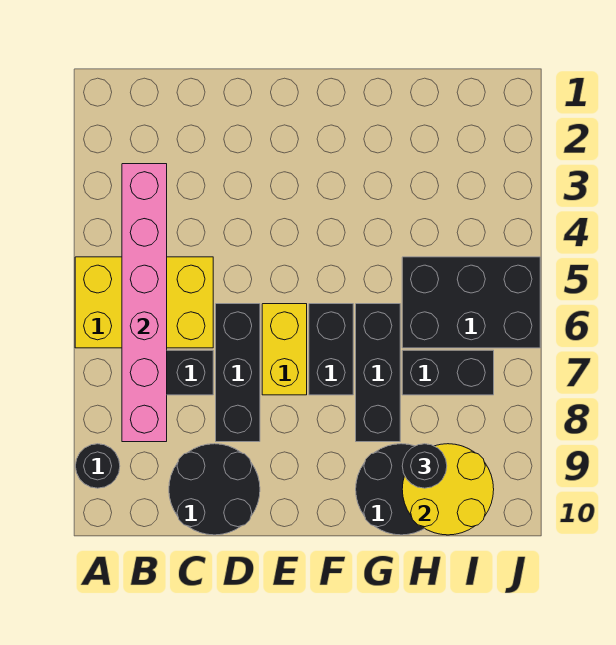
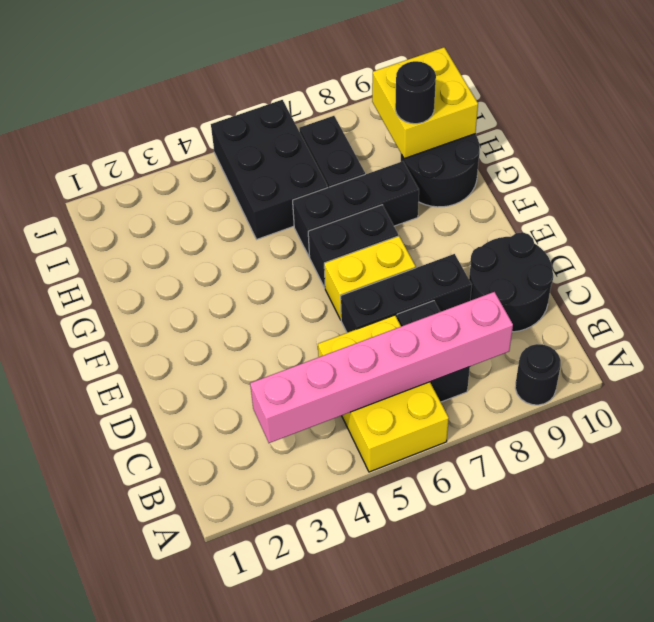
yellow round brick H9:I10 level 2 -> yellow brick H9:I10 level 2

